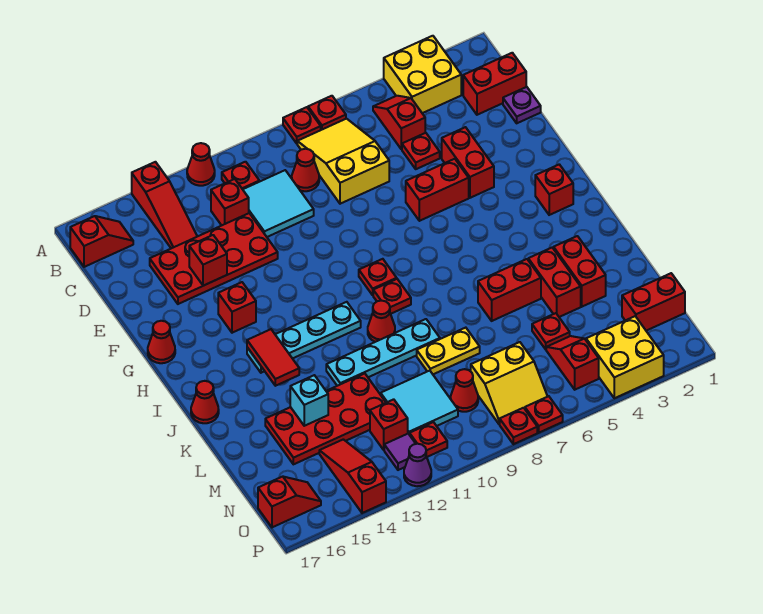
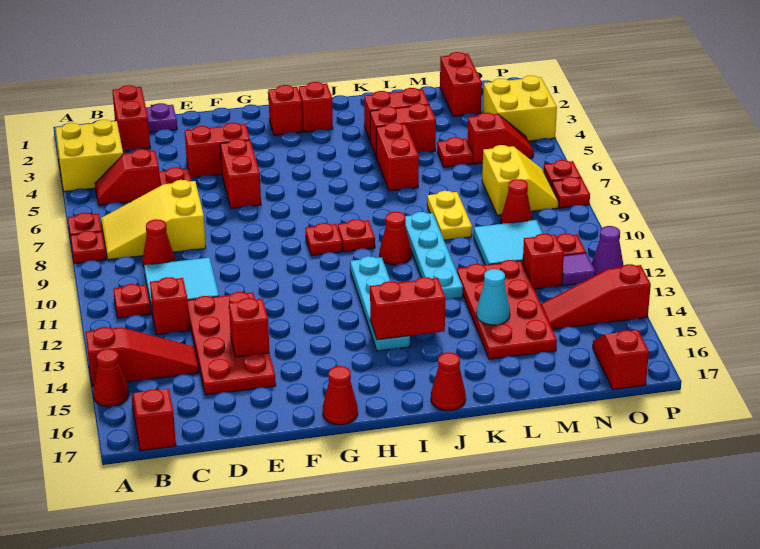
red cone A12 level 1 -> red cone A15 level 1
red brick G14 level 1 -> red brick I2 level 1
red tile I14:J14 level 2 -> red brick I14:J14 level 2
cyan brick L14 level 2 -> cyan cone L14 level 2
red slope N5:O5 level 1 top O -> red slope N5:O5 level 1 top N

